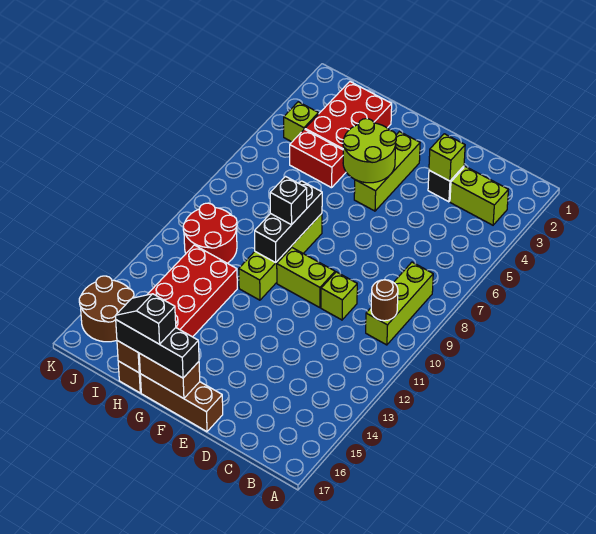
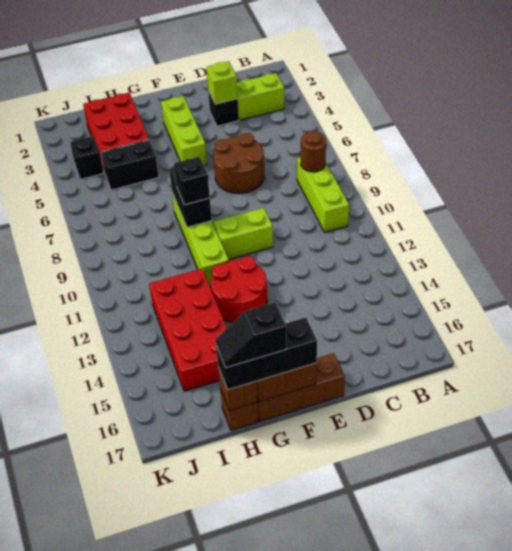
brown round brick B10 level 2 -> brown round brick B8 level 2
lime brick D10 level 1 -> none
lime round brick F4:G5 level 2 -> none
black brick G8:G10 level 2 -> black brick G8:G9 level 2
red brick H5:I5 level 1 -> black brick H5:I5 level 1
red round brick I10:J11 level 1 -> red round brick F12:G13 level 1
lime brick J4 level 1 -> black brick J4 level 1
brown round brick J15:K16 level 1 -> brown round brick D6:E7 level 1

